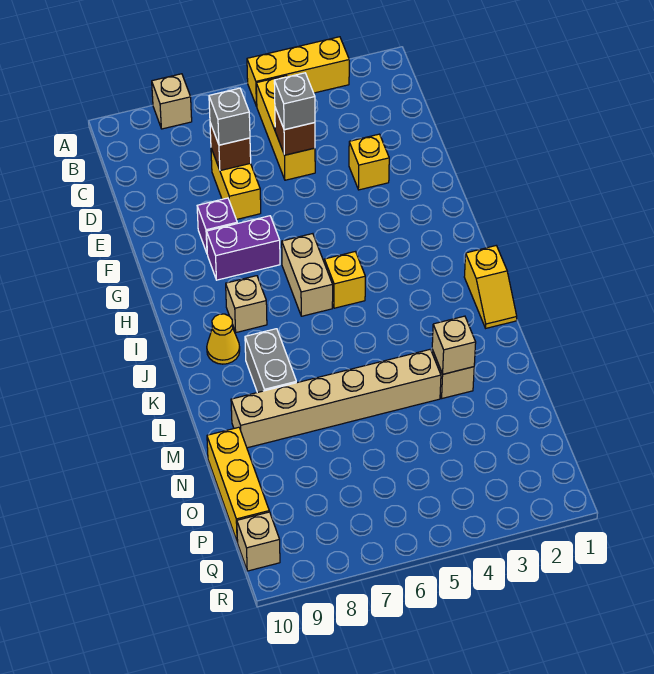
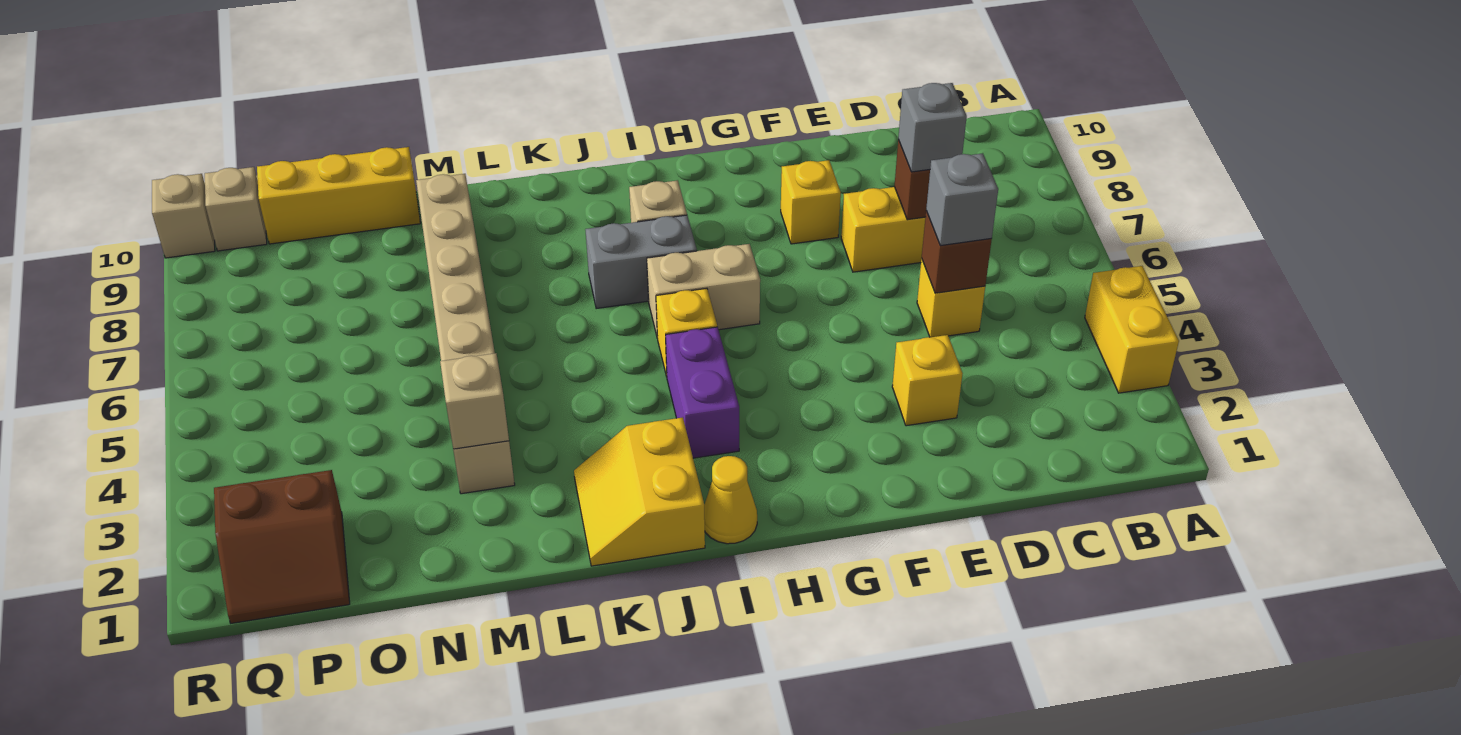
yellow brick A3:A5 level 1 -> yellow brick A3:A4 level 1
tan brick A8 level 1 -> tan brick R10 level 1
yellow brick B5:D5 level 1 -> yellow brick D5 level 1
purple brick F8 level 1 -> yellow brick F8 level 1
purple brick G7:G8 level 1 -> purple brick I3:I4 level 1
yellow slope J1:K1 level 1 top J -> yellow slope J1:K2 level 1 top J
yellow cone J9 level 1 -> yellow cone I1 level 1
grey brick K8:L8 level 1 -> grey brick I7:J7 level 1
none -> brown slope P1:Q2 level 1 top 2

